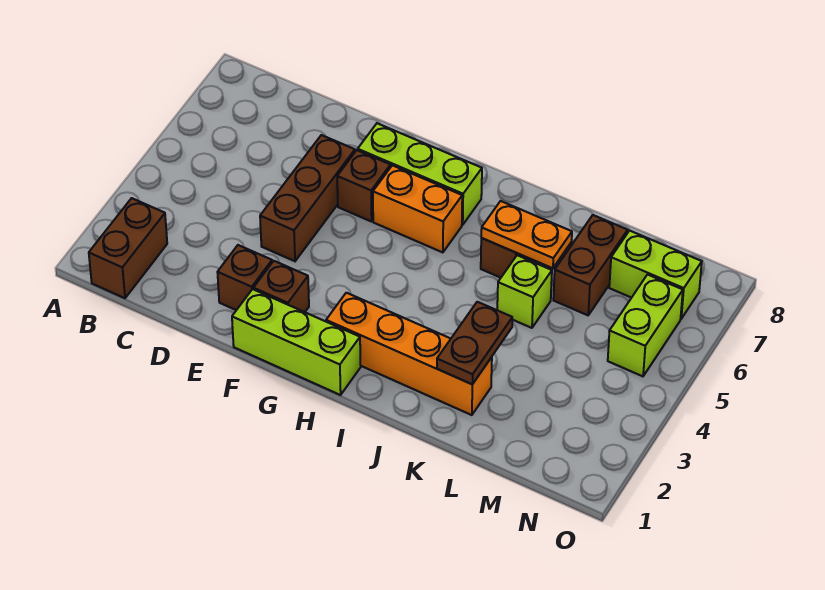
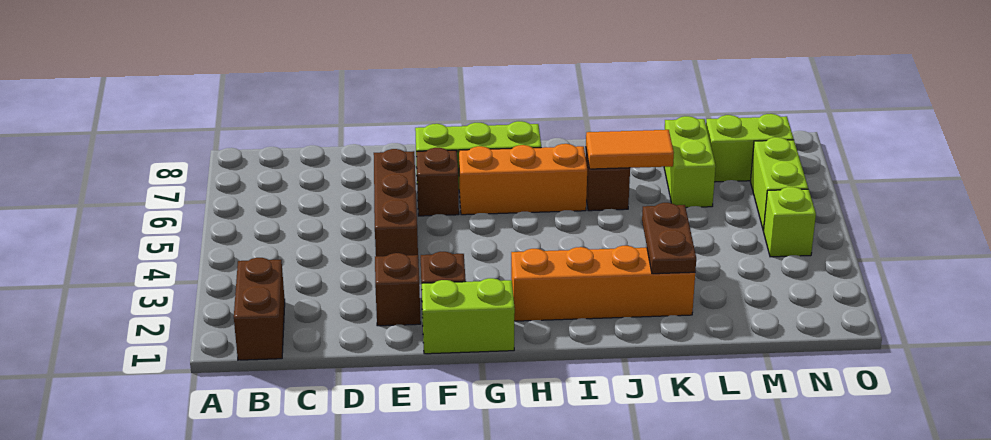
lime brick F1:H1 level 1 -> lime brick F1:G1 level 1
orange brick G6:H6 level 1 -> orange brick G6:I6 level 1
orange plate J6:K6 level 2 -> orange tile J6:K6 level 2
lime brick K5 level 1 -> lime brick N4 level 1
brown brick L6:L7 level 1 -> lime brick L6:L7 level 1

